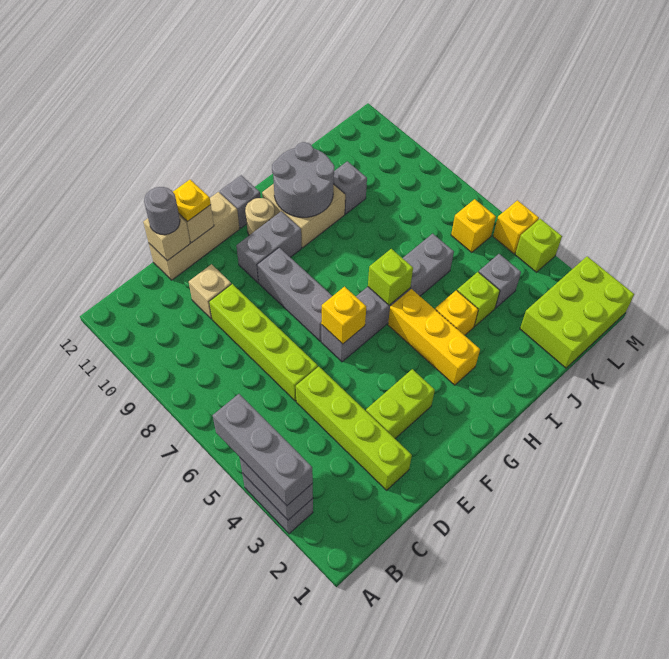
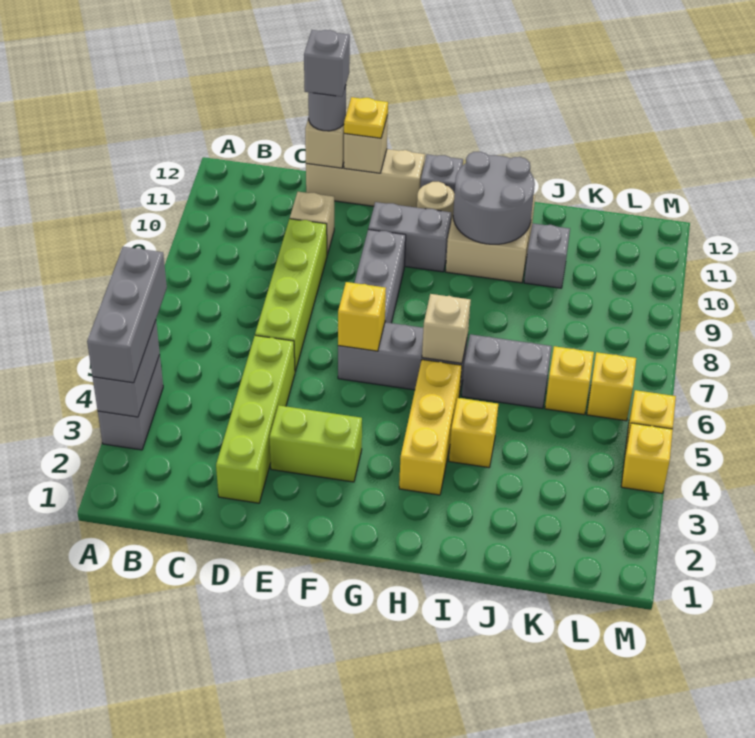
lime brick H6 level 2 -> tan brick H6 level 2
lime brick J4 level 1 -> none
lime brick K1:M2 level 1 -> none
grey brick K4 level 1 -> grey brick D12 level 4
none -> yellow brick K6 level 1
lime brick M4 level 1 -> yellow brick M4 level 1

